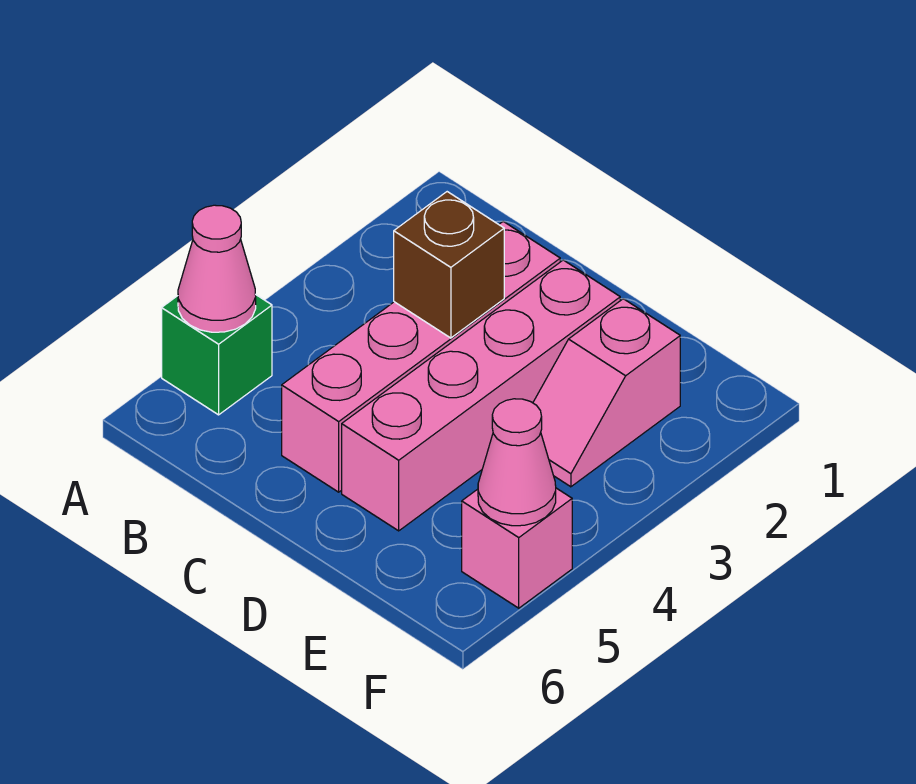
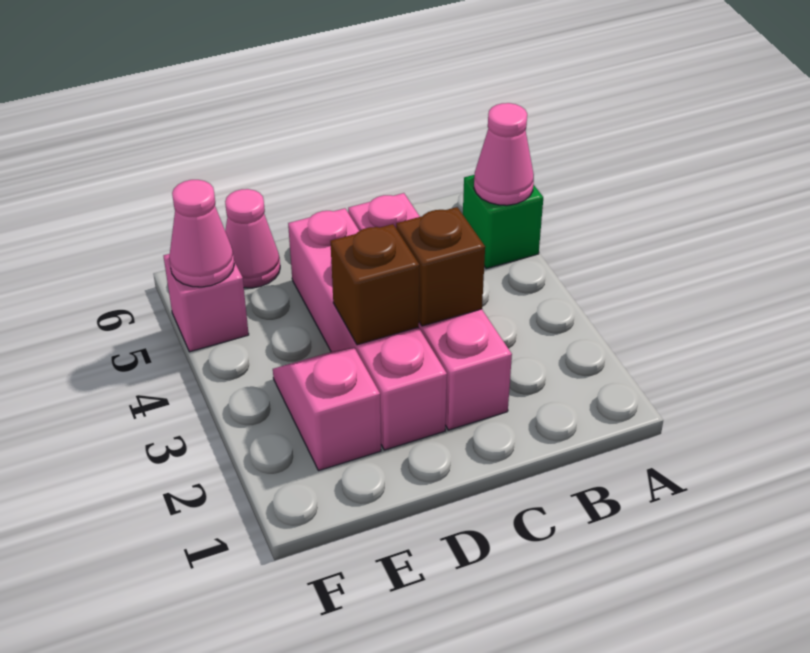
none -> brown brick D3 level 2
none -> pink cone E6 level 1

